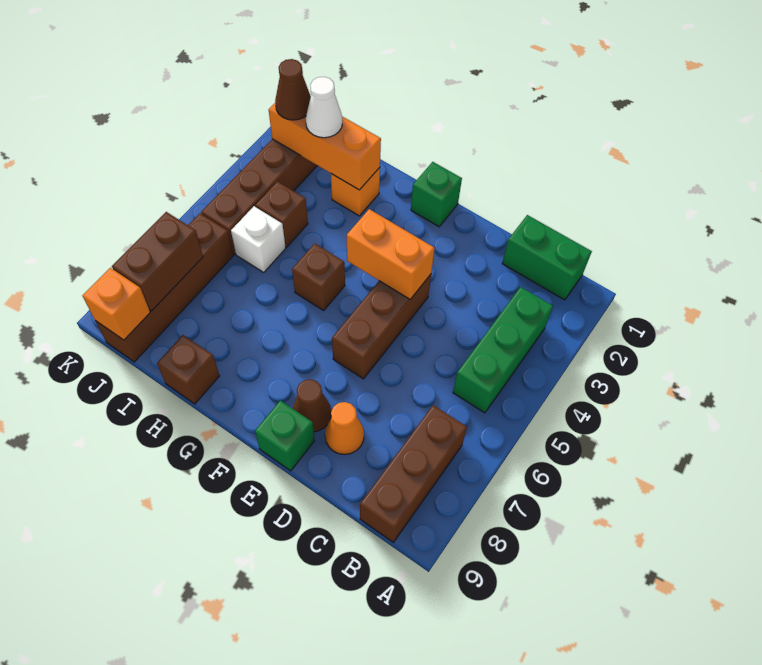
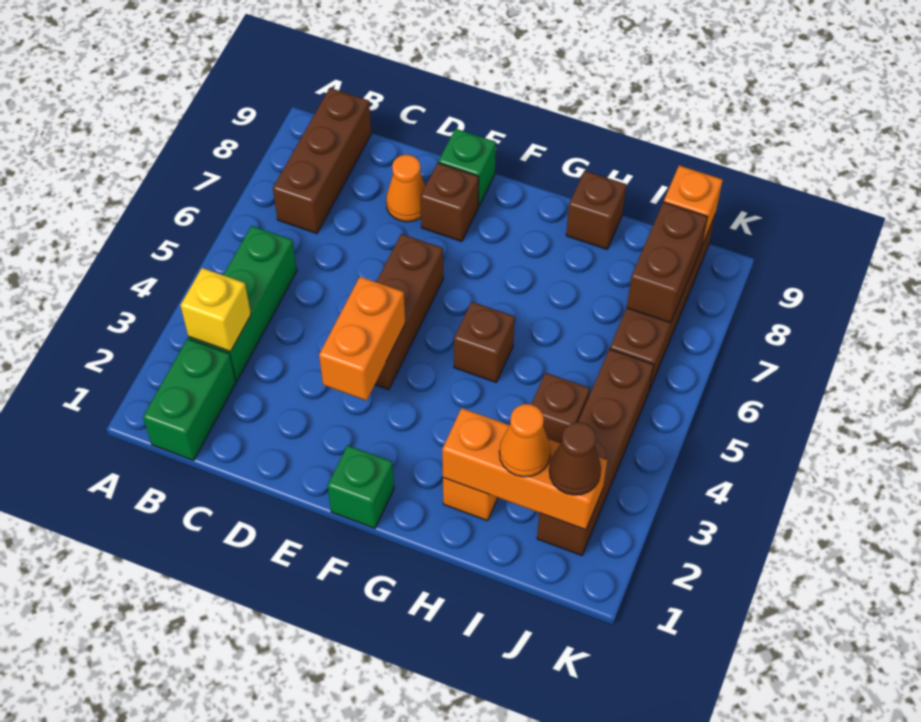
green brick B1:C1 level 1 -> green brick B1:B2 level 1
none -> yellow brick B3 level 2
orange brick E4:F4 level 2 -> orange brick E3:E4 level 2
brown cone E8 level 1 -> brown brick E8 level 1
white cone I2 level 3 -> orange cone I2 level 3
white brick I5 level 1 -> none

